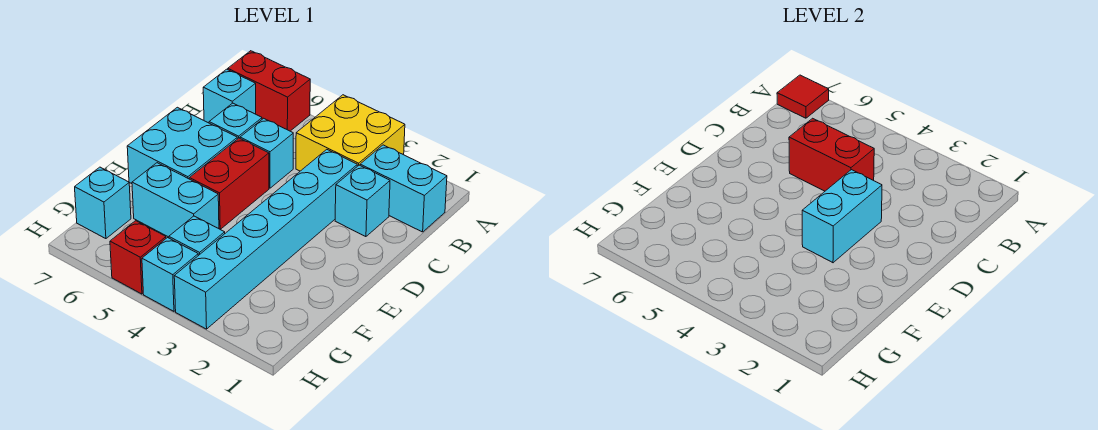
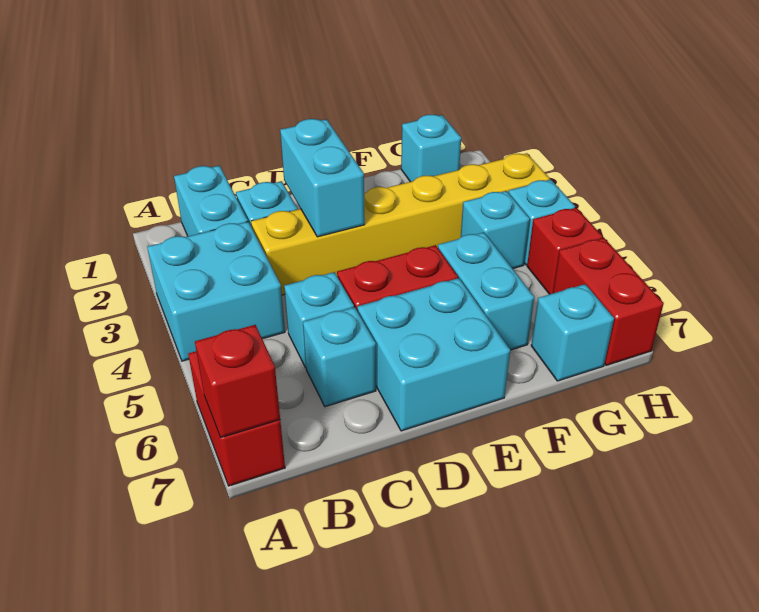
yellow brick A3:B4 level 1 -> cyan brick A3:B4 level 1
red tile A7 level 2 -> red brick A7 level 2
cyan brick B7 level 1 -> cyan brick G1 level 1
cyan brick C3:H3 level 1 -> yellow brick C3:H3 level 1
red brick C4:C5 level 2 -> red brick H6:H7 level 1
cyan brick D3:E3 level 2 -> cyan brick D2:D3 level 2

